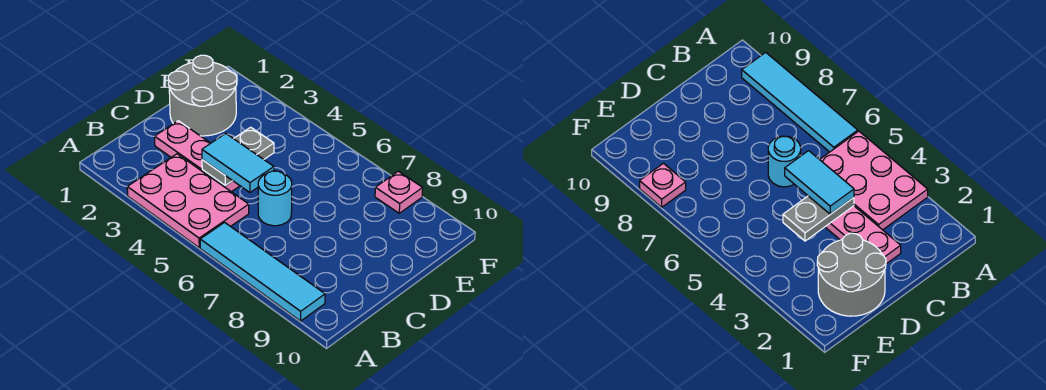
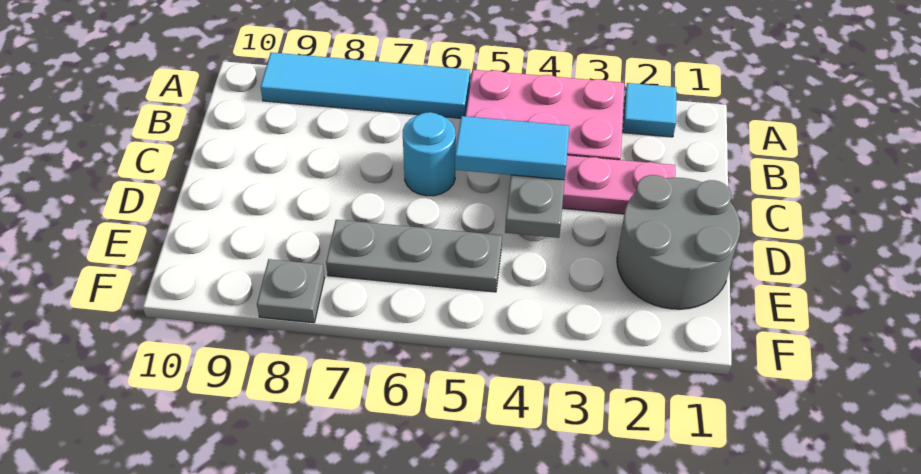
none -> cyan tile A2 level 1
none -> grey plate E5:E7 level 1
pink plate F8 level 1 -> grey plate F8 level 1

